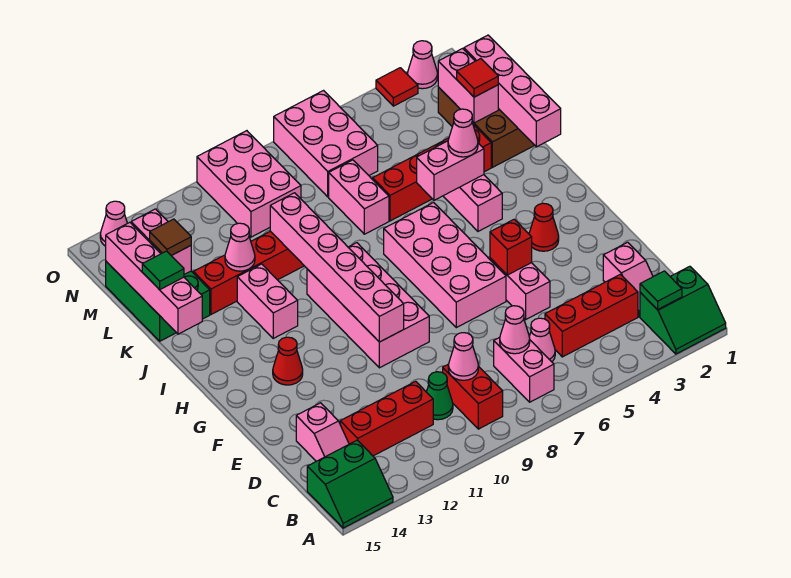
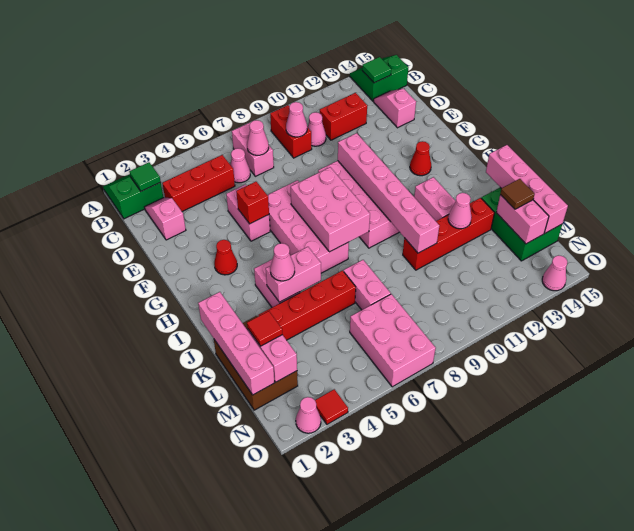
green cone C10 level 1 -> pink cone C10 level 1
red brick C11:C13 level 1 -> red brick C11:C12 level 1
green tile K15 level 3 -> green tile B14 level 2
pink brick M9:O10 level 1 -> pink brick G7:I8 level 2

